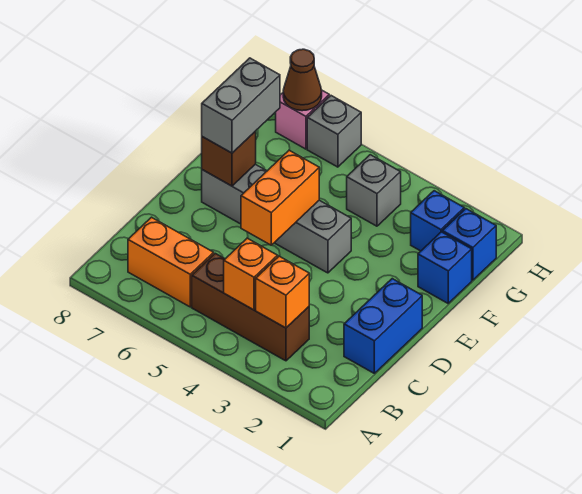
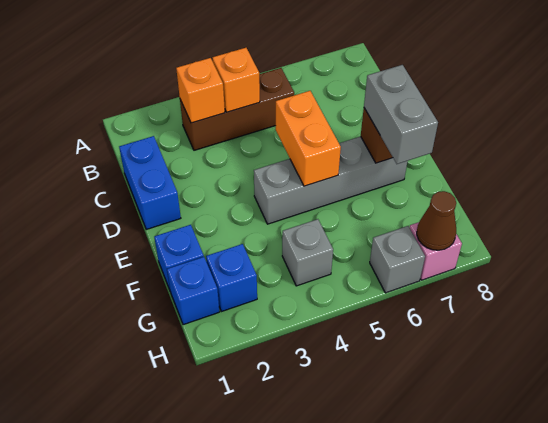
orange brick B6:B7 level 1 -> none

